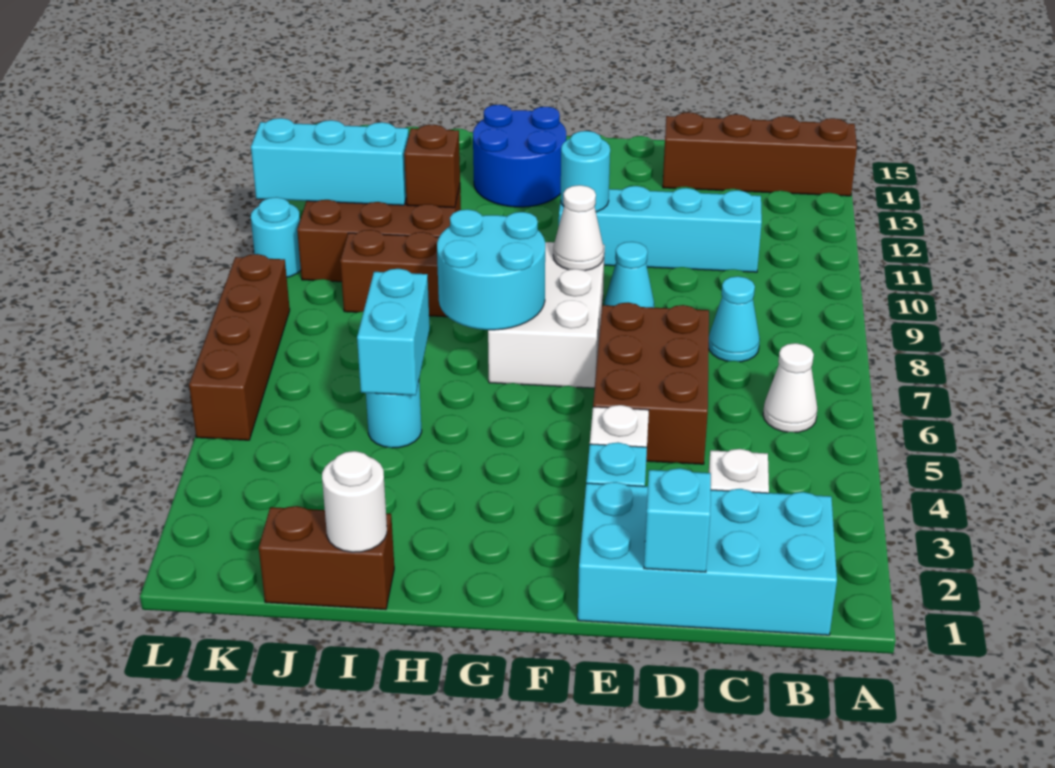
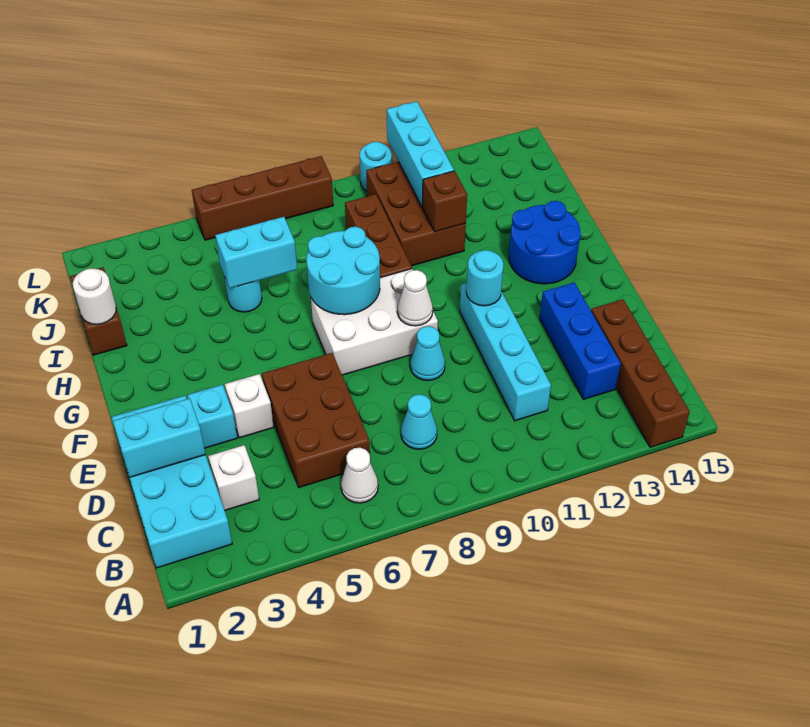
none -> blue brick C13:E13 level 1
cyan brick D1 level 2 -> cyan brick D1:D2 level 2
brown brick D5:E7 level 1 -> brown brick C5:E6 level 1

